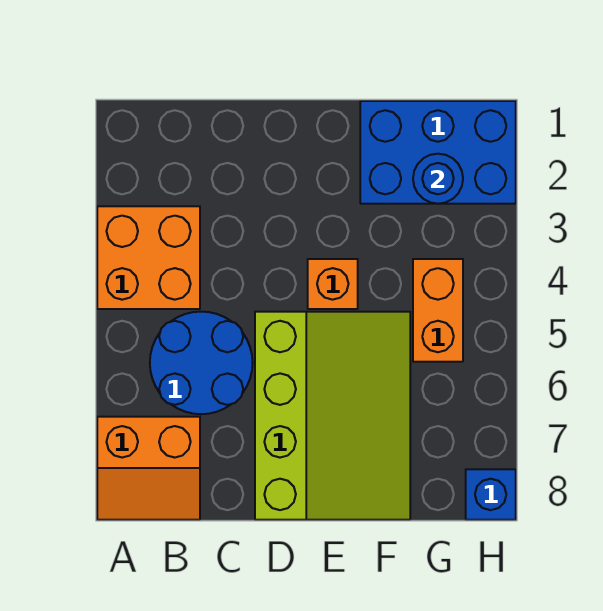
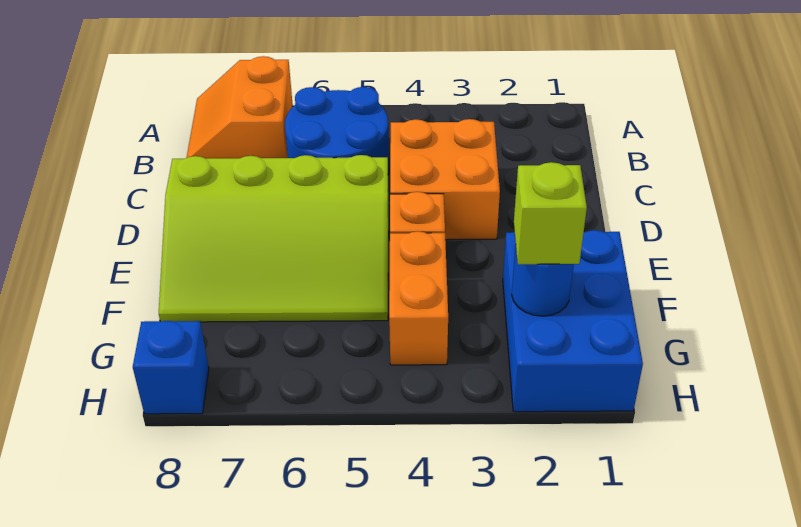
orange brick A3:B4 level 1 -> orange brick C3:D4 level 1
none -> lime brick G2 level 3
orange brick G4:G5 level 1 -> orange brick F4:G4 level 1

